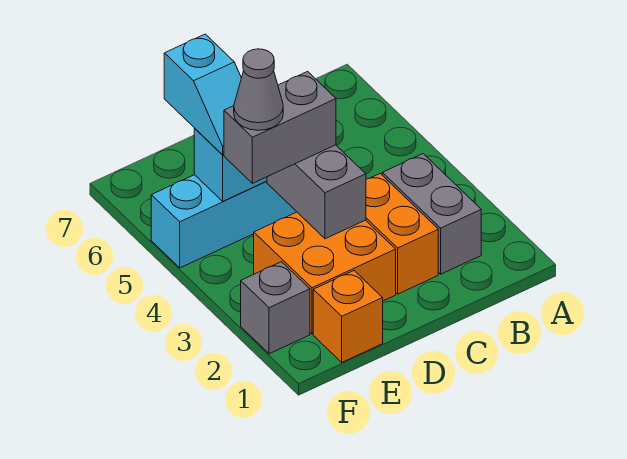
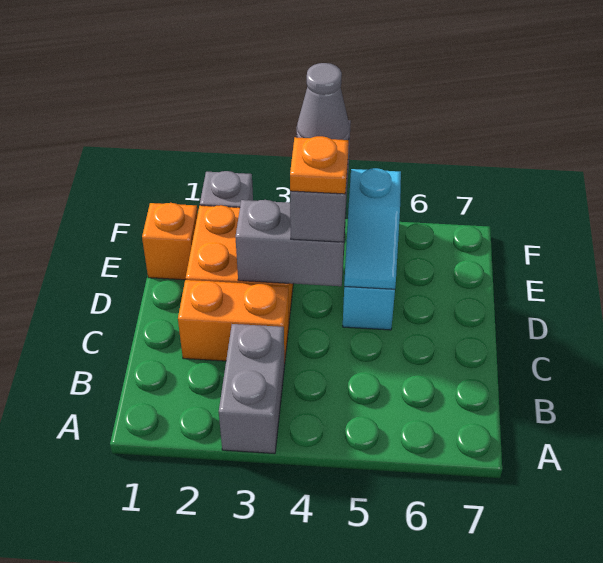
grey brick B2:B3 level 1 -> grey brick A3:B3 level 1
none -> orange plate D4 level 4
cyan slope E5:E6 level 3 top 6 -> none

